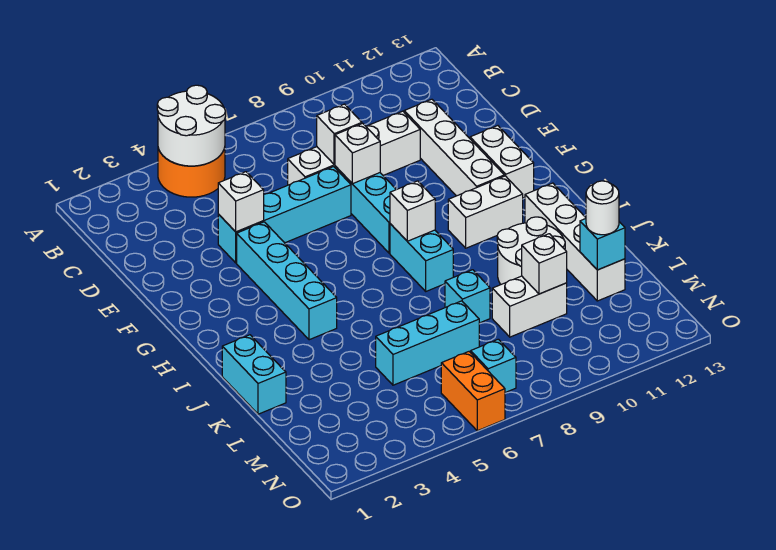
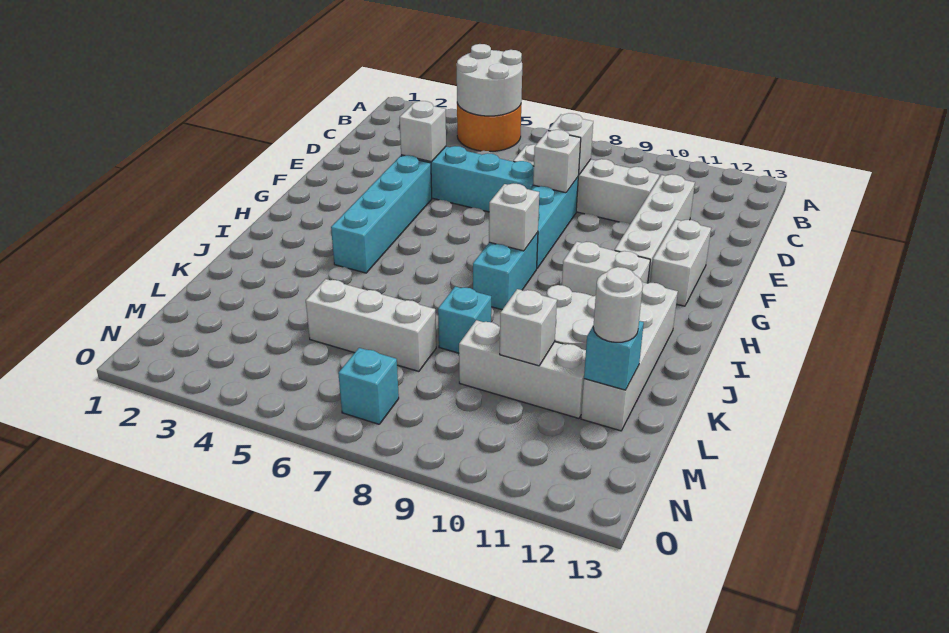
cyan brick J1:K1 level 1 -> none
cyan brick L5:L7 level 1 -> white brick L5:L7 level 1
white brick L9:L10 level 1 -> white brick L9:L11 level 1
orange brick N6:O6 level 1 -> none

